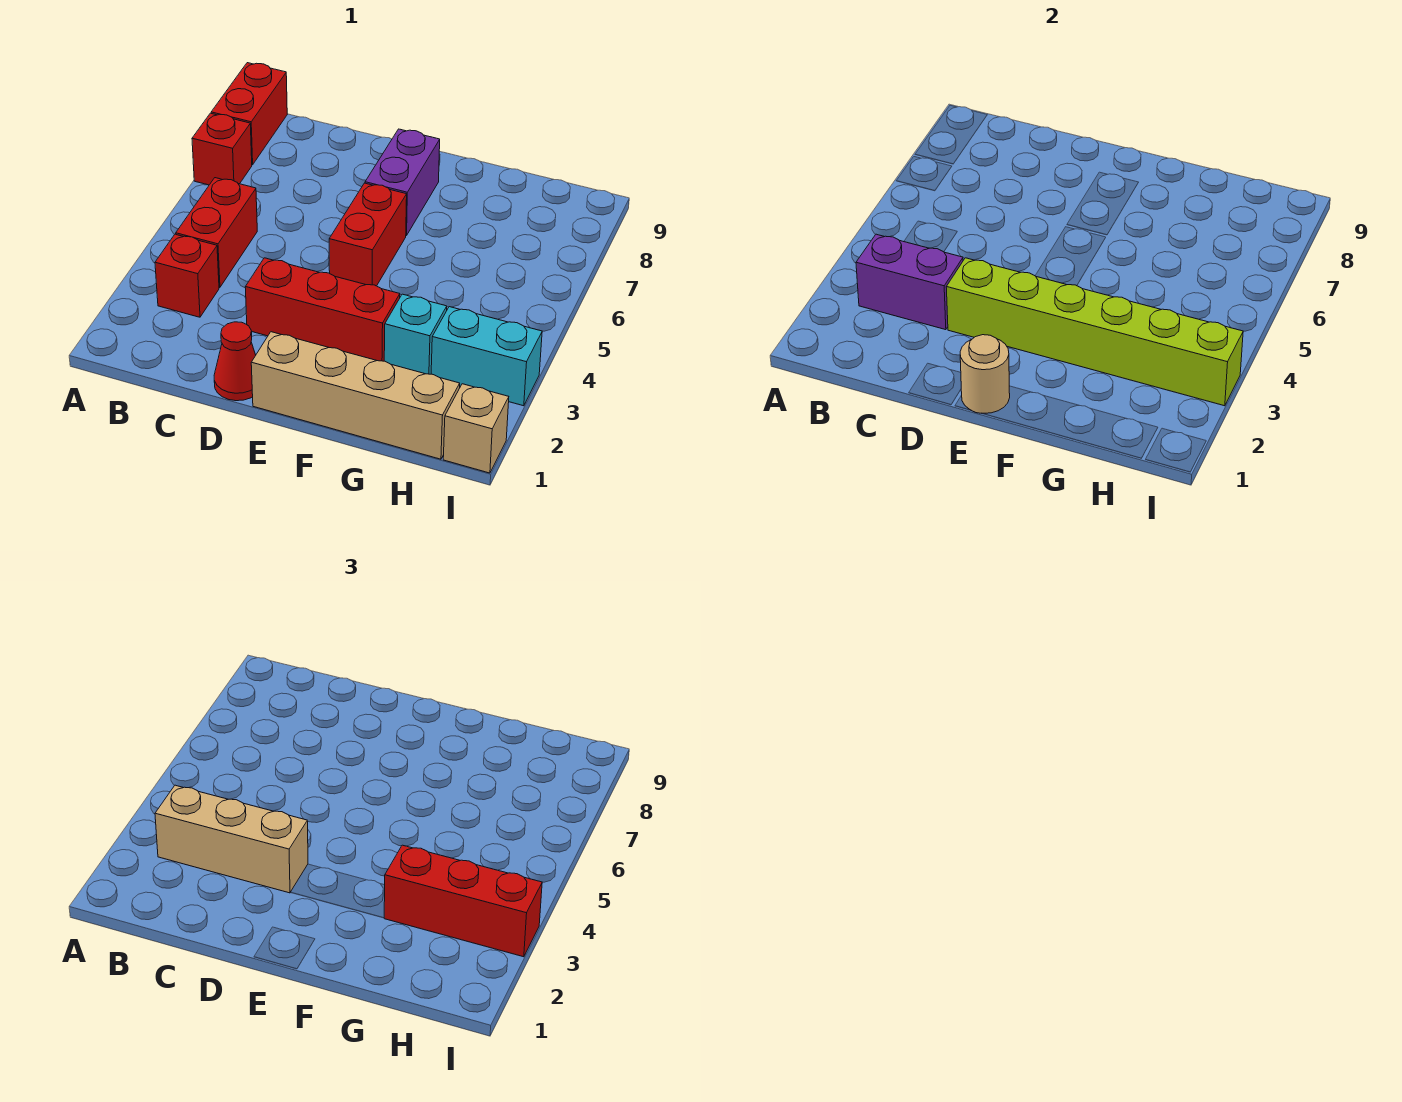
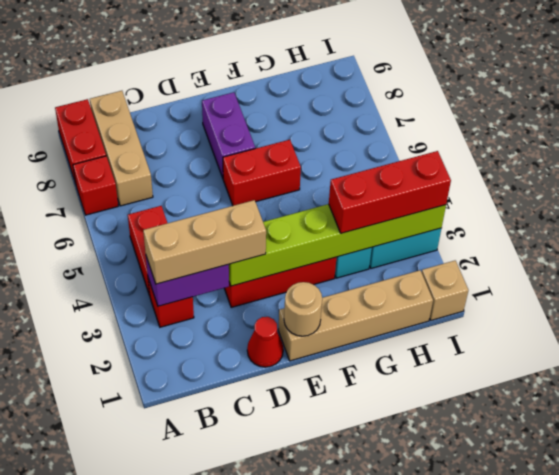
none -> tan brick B7:B9 level 1
red brick E5:E6 level 1 -> red brick E6:F6 level 1

